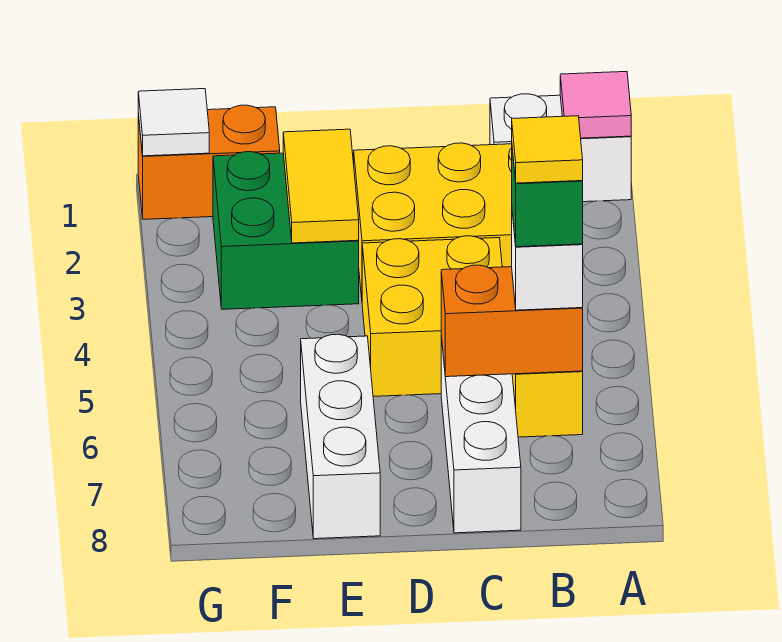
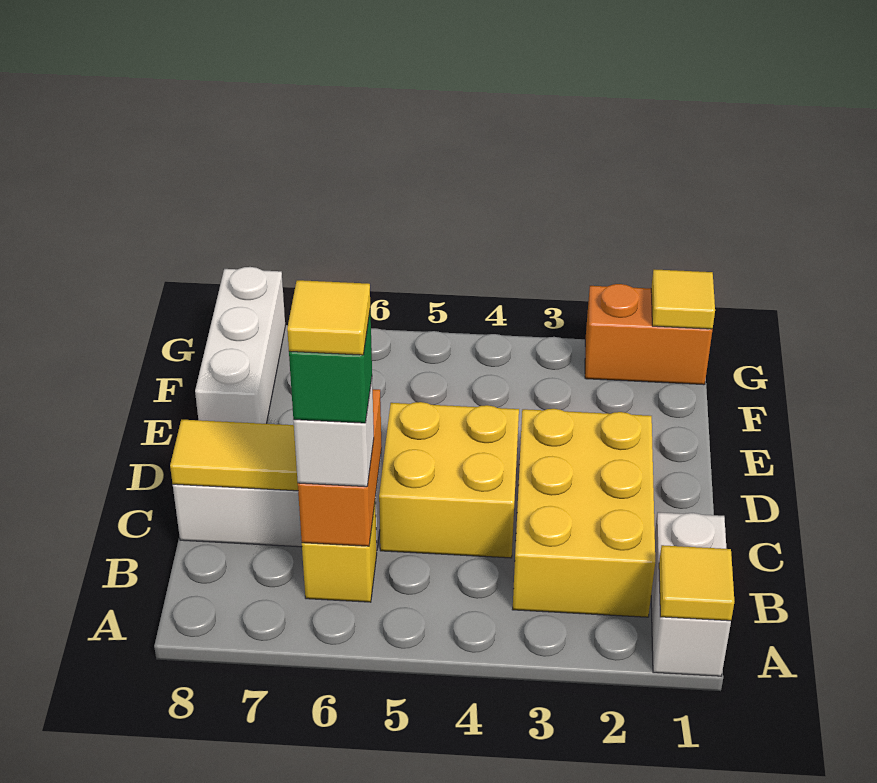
pink tile A1 level 2 -> yellow tile A1 level 2
green brick E2:F3 level 1 -> none
yellow tile E2:E3 level 2 -> yellow tile C7:C8 level 2
white brick E6:E8 level 1 -> white brick E8:G8 level 1
orange brick F1:G1 level 1 -> orange brick G1:G2 level 1
white tile G1 level 2 -> yellow tile G1 level 2

